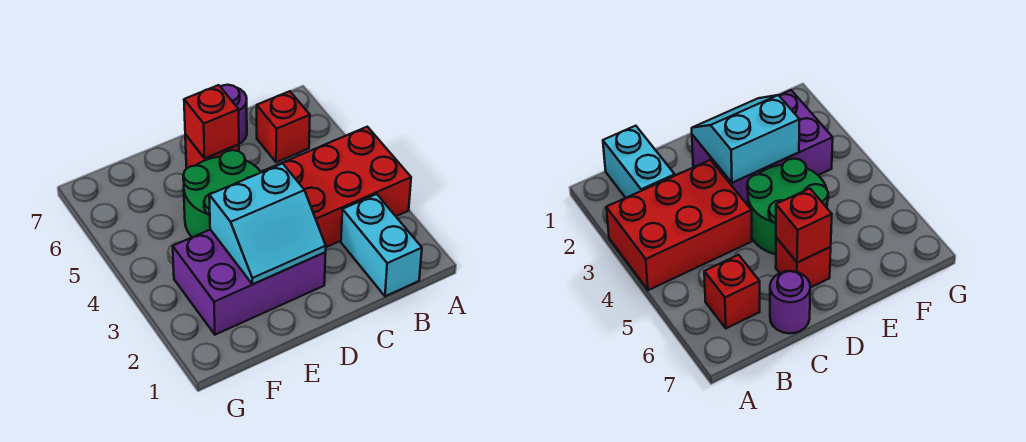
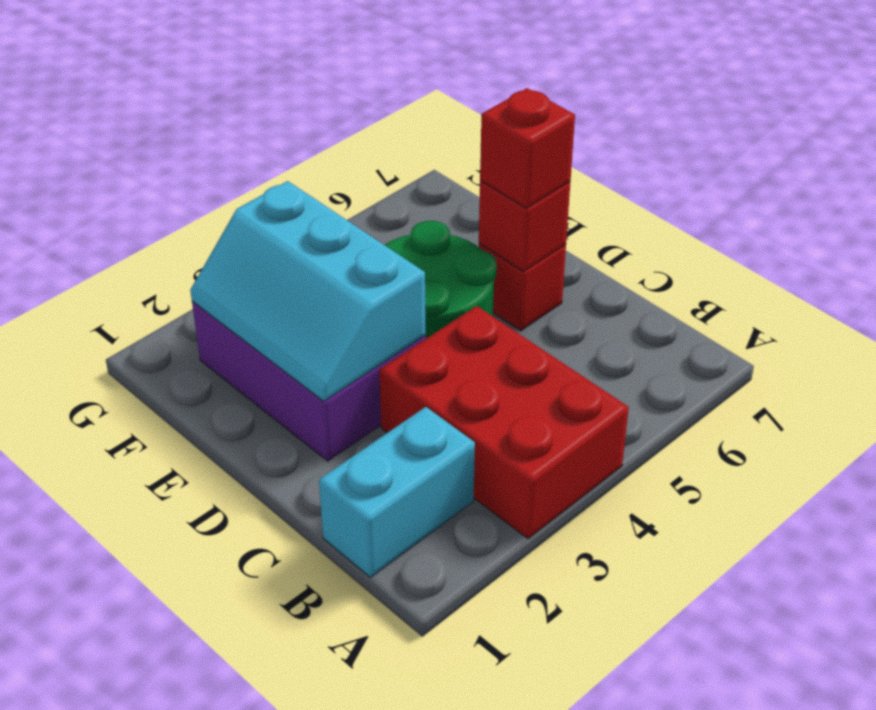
red brick B6 level 1 -> red brick D6 level 3
purple round brick C7 level 1 -> none
cyan slope D2:E3 level 2 top 3 -> cyan slope D2:F3 level 2 top 3

